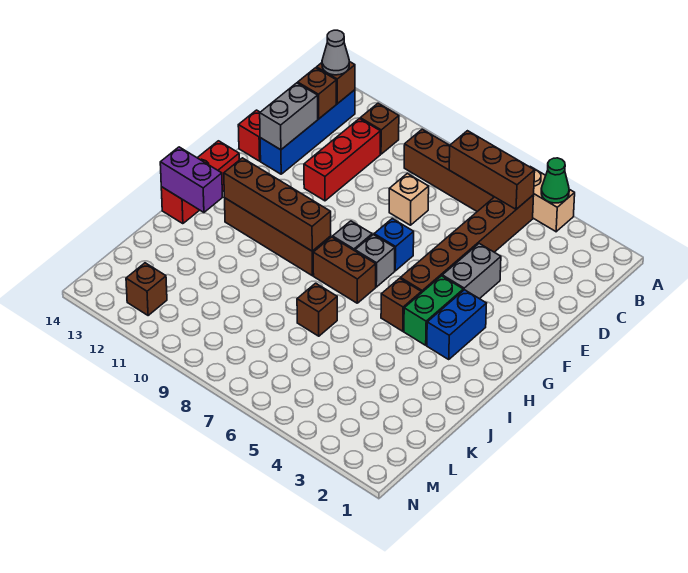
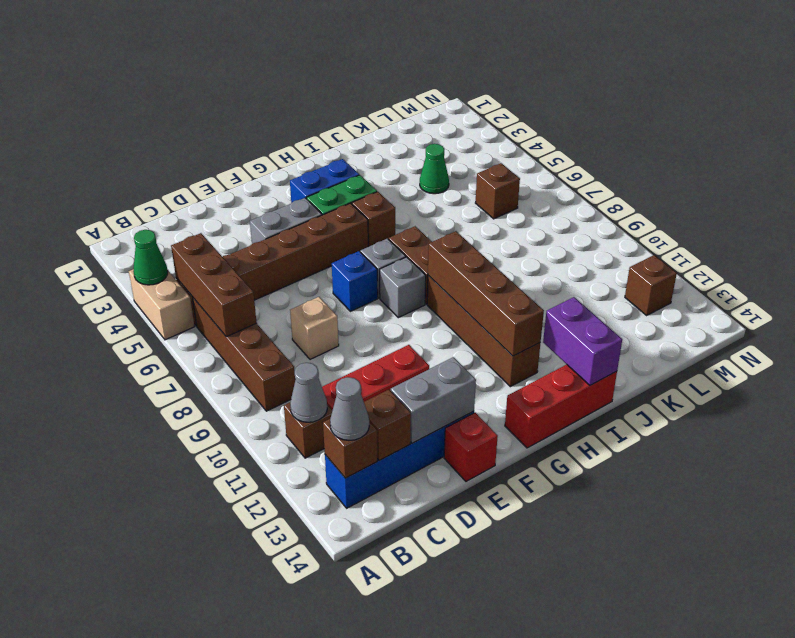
none -> grey cone B11 level 2
brown brick J7 level 1 -> brown brick L6 level 1
none -> green cone K4 level 1

